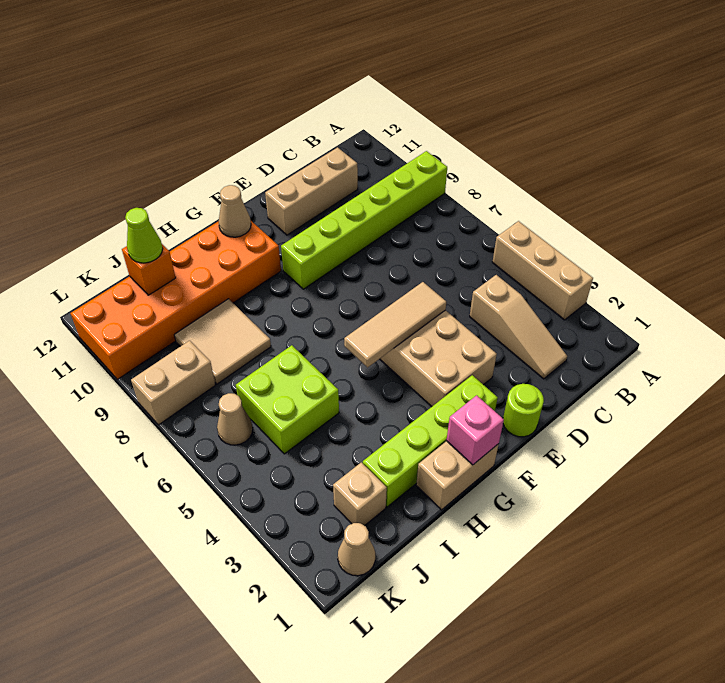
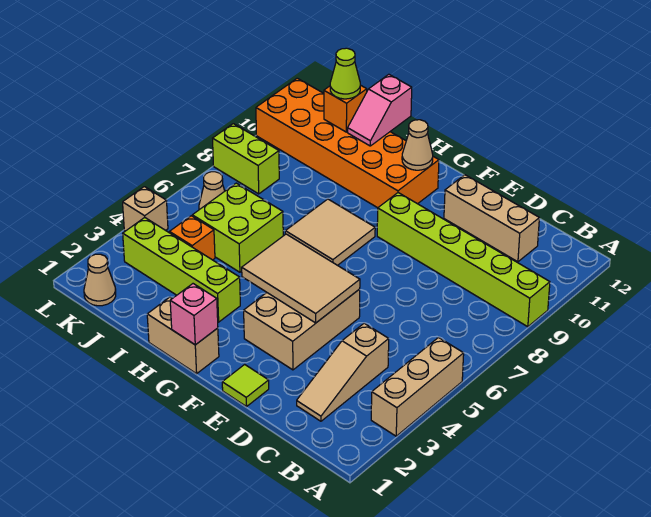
lime round brick E1 level 1 -> lime tile E1 level 1
tan tile E5:G5 level 2 -> tan tile E4:G5 level 2
lime brick F2:I2 level 1 -> lime brick H3:K3 level 1
tan tile I8:J9 level 1 -> tan tile G7:H8 level 1
none -> pink slope I11:I12 level 2 top 12
tan brick J2 level 1 -> tan brick L4 level 1
none -> orange brick J4 level 1
tan brick K8:L8 level 1 -> lime brick K8:L8 level 1

